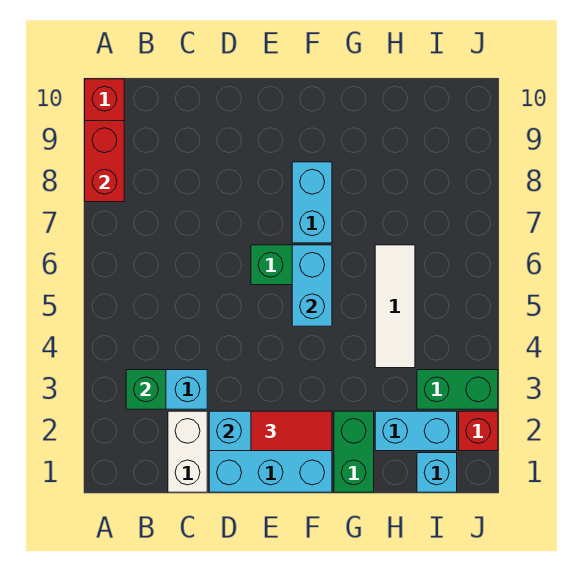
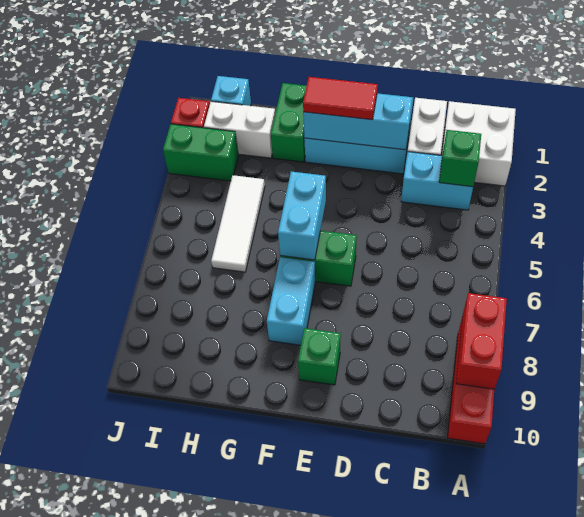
none -> white brick A1:B2 level 1
none -> green brick E9 level 1
cyan brick H2:I2 level 1 -> white brick H2:I2 level 1

